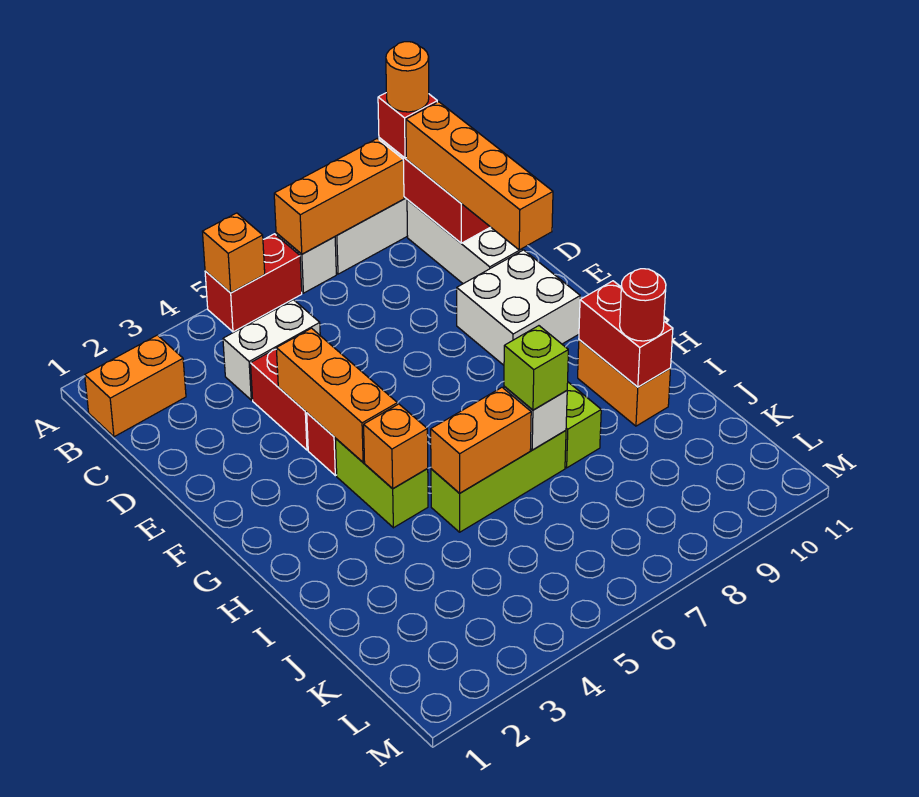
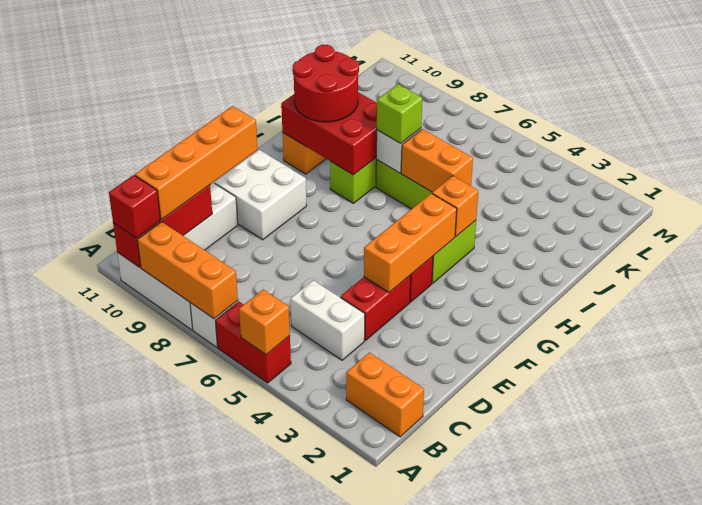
orange round brick A10 level 4 -> none
red brick H10:I10 level 2 -> red brick H8:I10 level 2
red round brick I10 level 3 -> red round brick H9:I10 level 3

